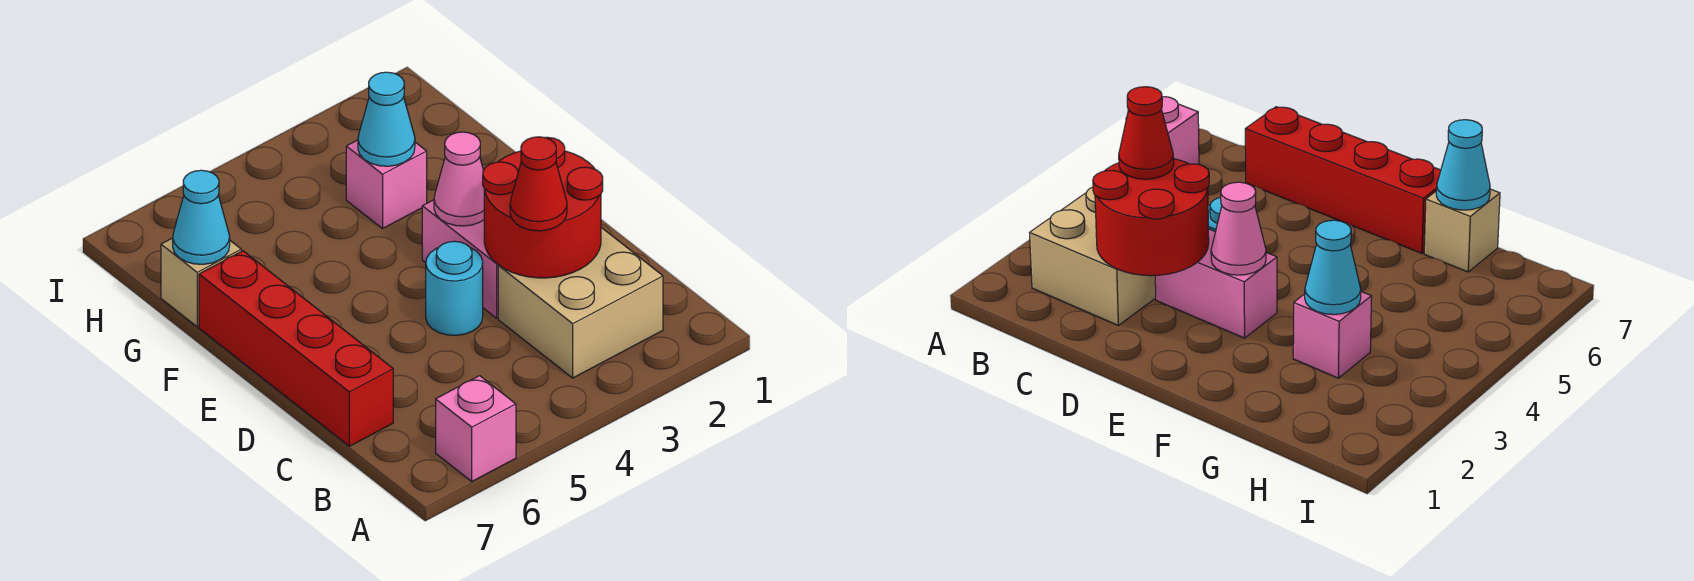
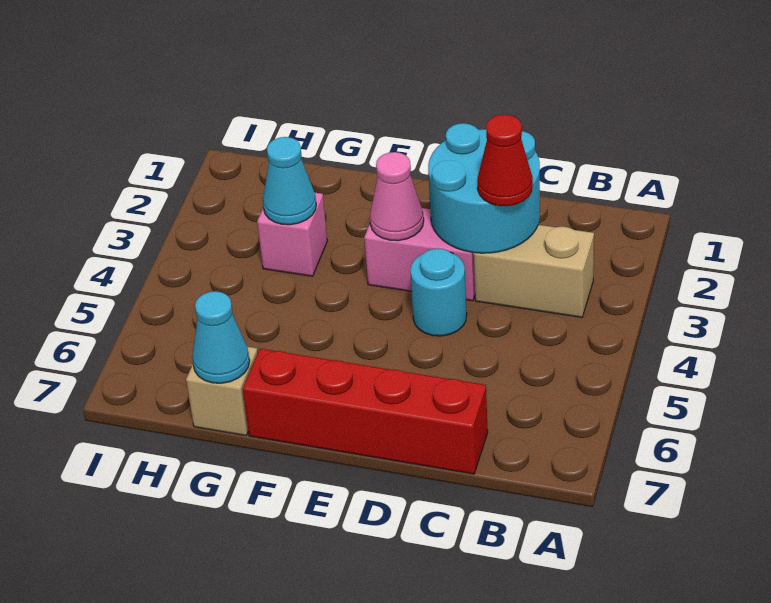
pink brick A6 level 1 -> none
tan brick B2:C3 level 1 -> tan brick B3:C3 level 1
red round brick C2:D3 level 2 -> cyan round brick C2:D3 level 2

